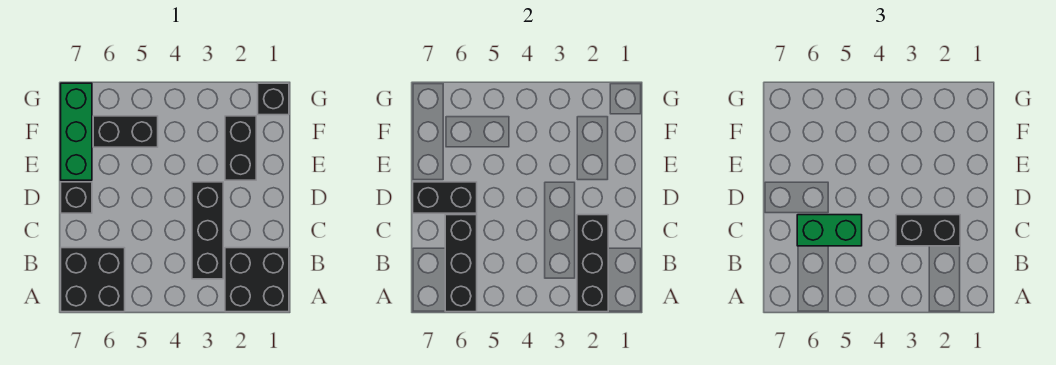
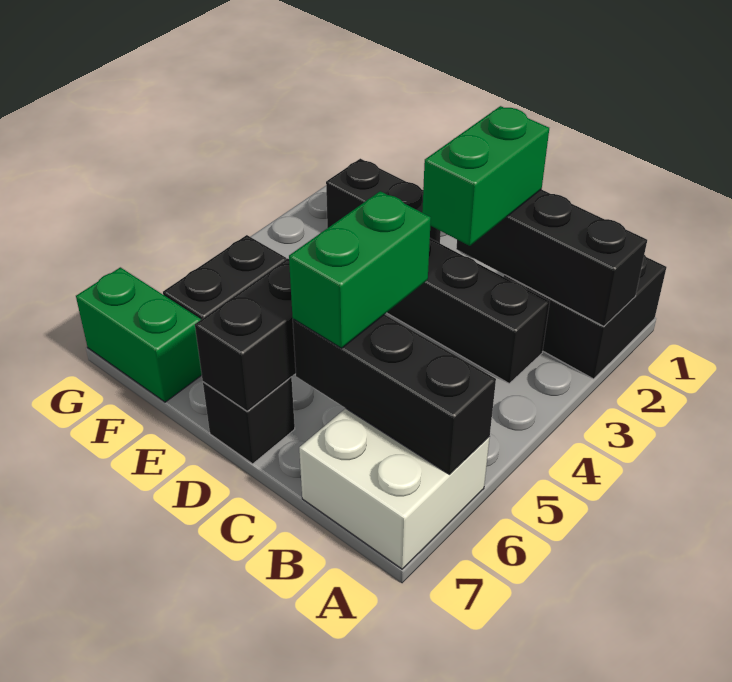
black brick A6:B7 level 1 -> white brick A6:B7 level 1
black brick C2:C3 level 3 -> green brick C2:C3 level 3
green brick E7:G7 level 1 -> green brick F7:G7 level 1
black brick G1 level 1 -> none

